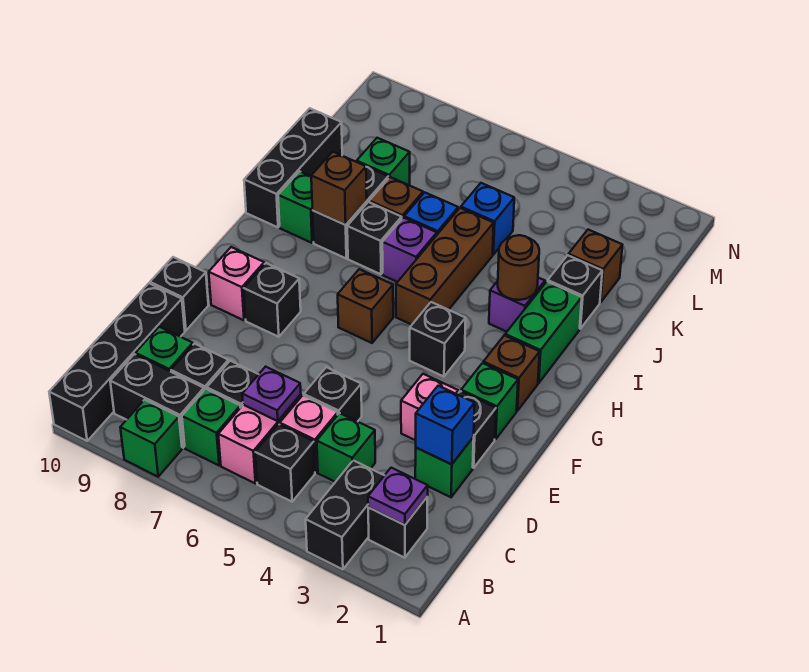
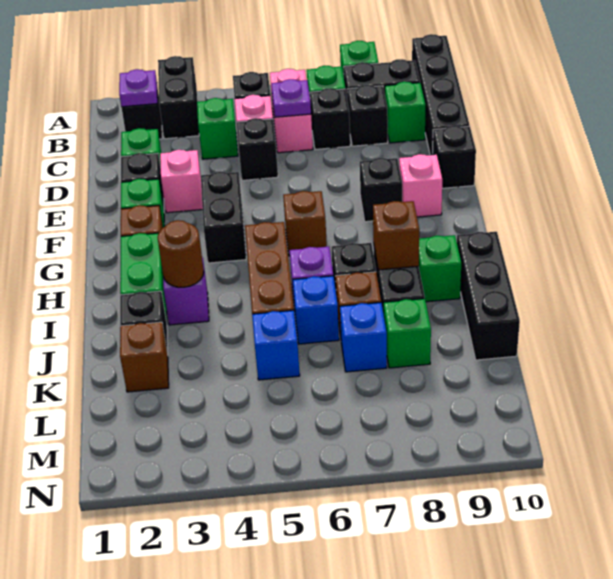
blue brick D2 level 2 -> blue brick K7 level 1
black brick G4 level 1 -> black brick F4:G4 level 1

